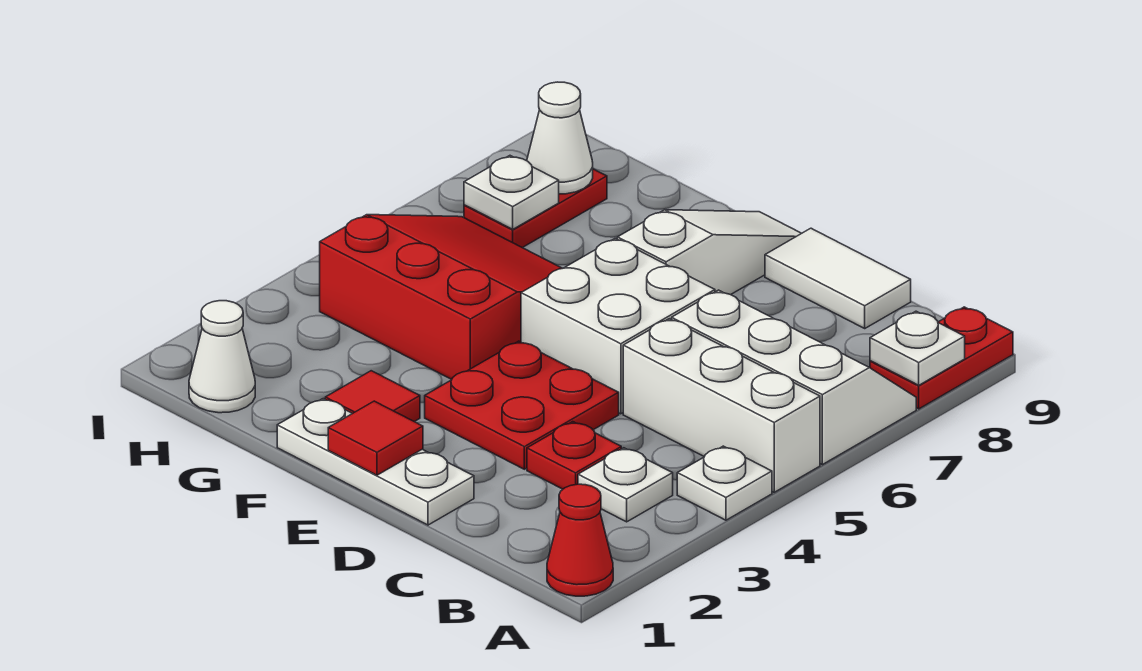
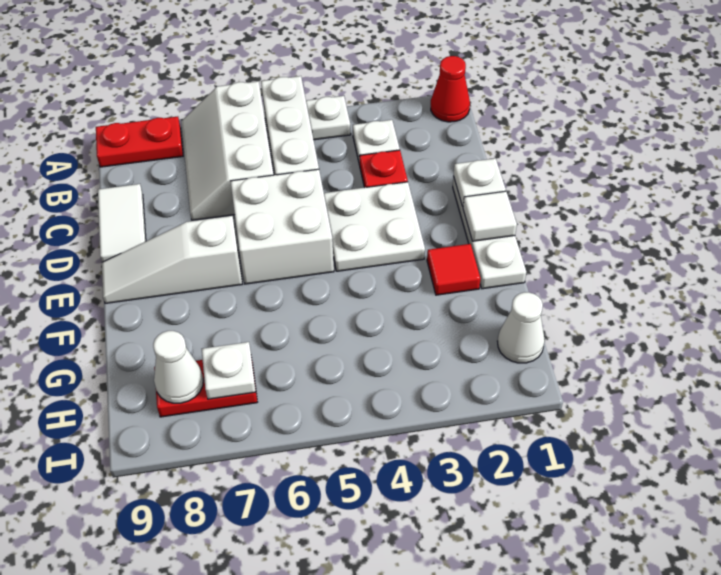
white plate A8 level 2 -> white plate D1 level 2
red plate D3:E4 level 1 -> white plate D3:E4 level 1
red tile E1 level 2 -> white tile E1 level 2
red slope F4:H6 level 1 top 4 -> none

